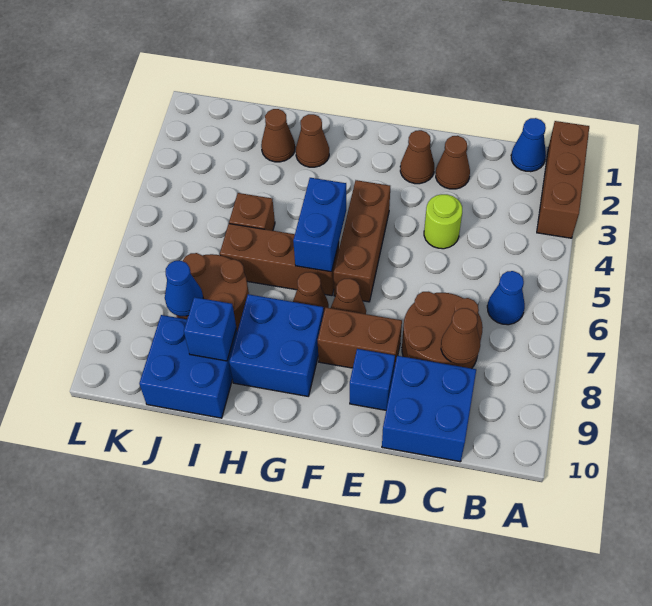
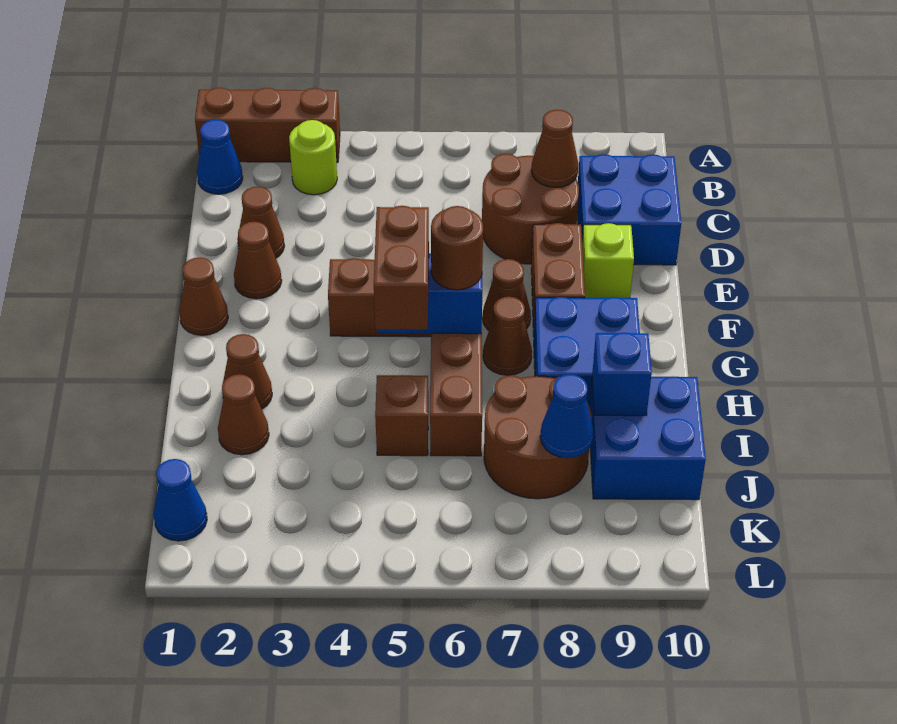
blue cone B6 level 1 -> blue cone K1 level 1
lime round brick D4 level 1 -> lime round brick B3 level 1
blue brick E9 level 1 -> lime brick E9 level 1
none -> brown cone F1 level 1
none -> brown brick G5:H5 level 3
none -> brown round brick G6 level 3

